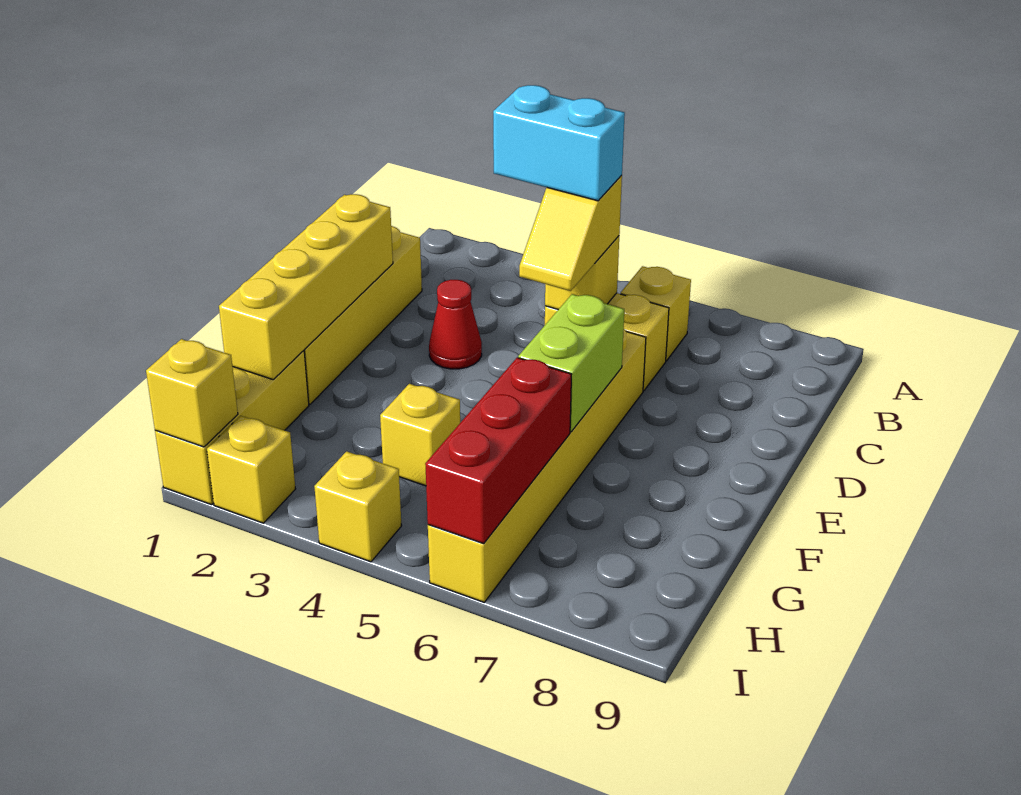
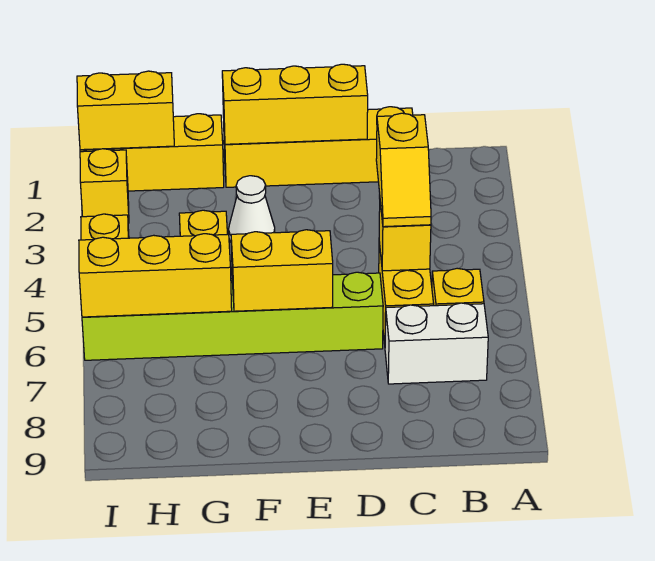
none -> white brick B7:C7 level 1
cyan brick C4:C5 level 4 -> none
yellow slope C5:D5 level 3 top C -> yellow slope C4:C5 level 3 top 4
yellow brick D1:G1 level 2 -> yellow brick D1:F1 level 2
red cone D3 level 1 -> none
yellow brick D6:I6 level 1 -> lime brick D6:I6 level 1
lime brick E6:F6 level 2 -> yellow brick E6:F6 level 2
none -> white cone F3 level 1
red brick G6:I6 level 2 -> yellow brick G6:I6 level 2
yellow brick I1 level 2 -> yellow brick H1:I1 level 2

